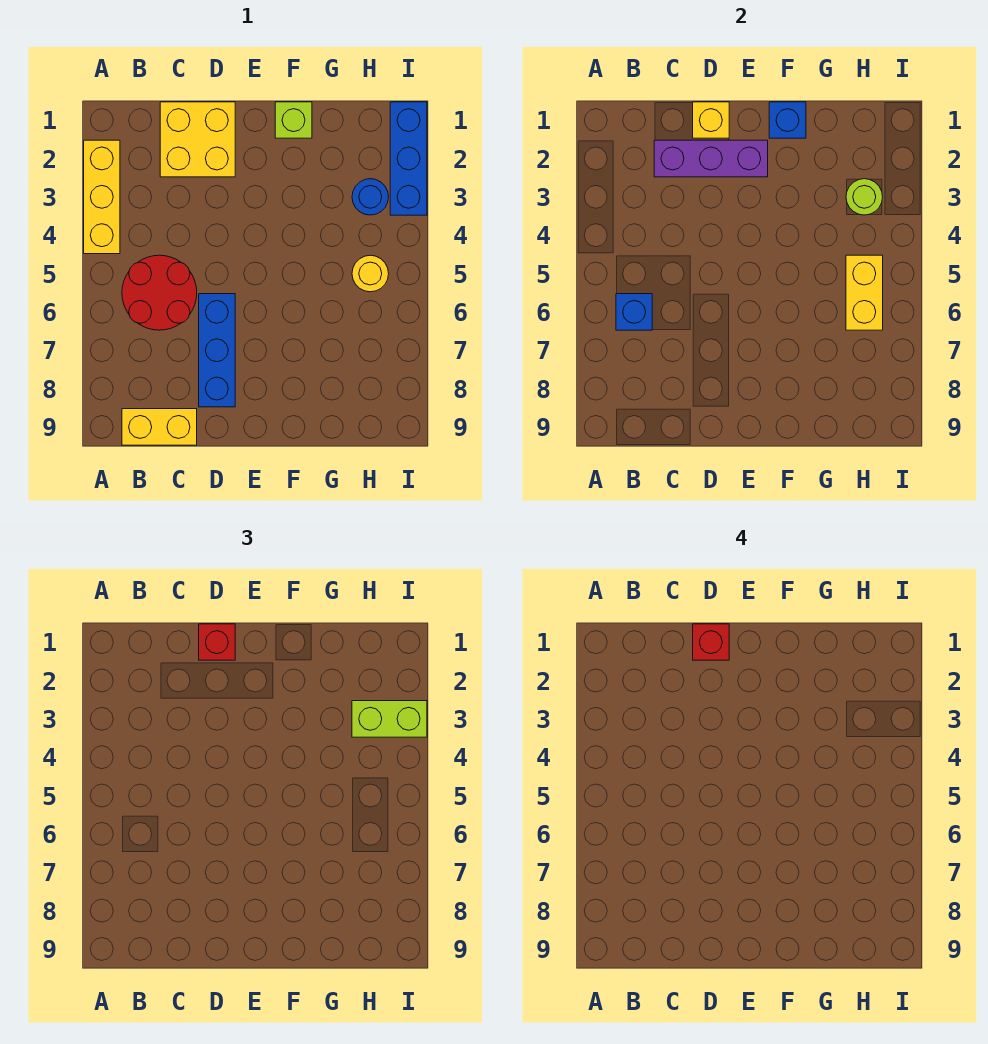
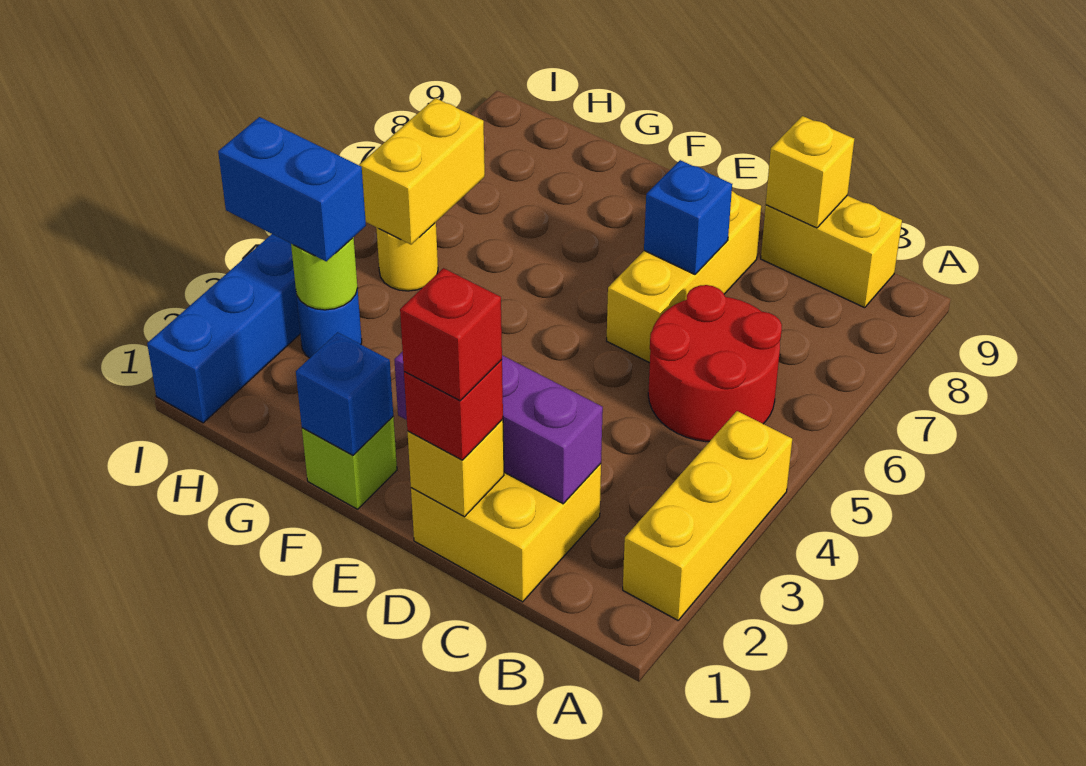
blue brick B6 level 2 -> blue brick D7 level 2
none -> yellow brick C9 level 2
blue brick D6:D8 level 1 -> yellow brick D6:D8 level 1
lime brick H3:I3 level 3 -> blue brick H3:I3 level 3

